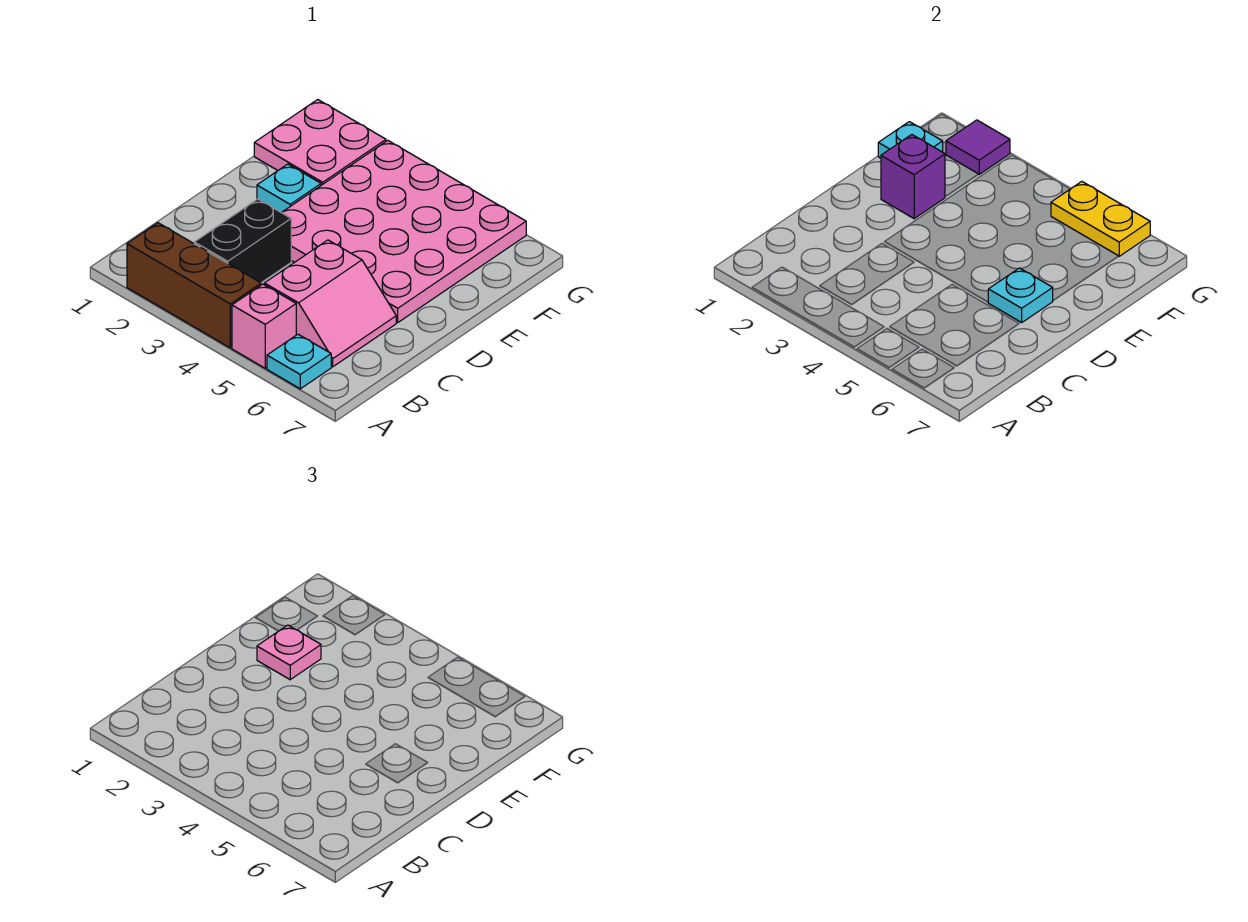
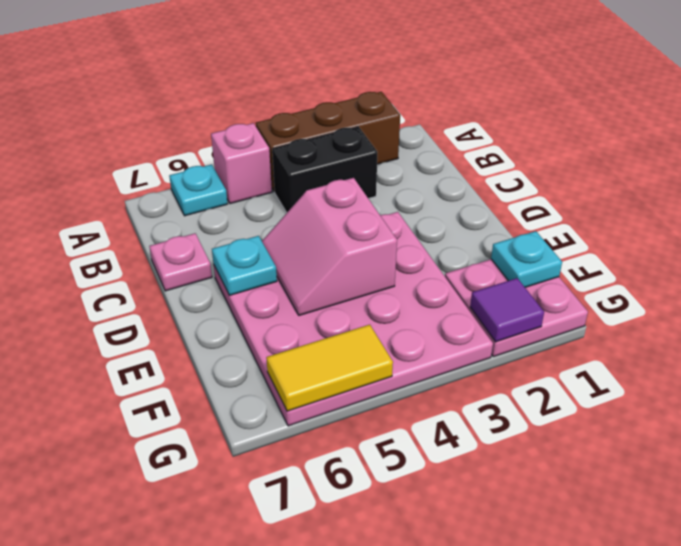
black brick B3:C3 level 1 -> black brick B3:B4 level 1
pink slope B5:C6 level 1 top 5 -> pink slope D4:E5 level 2 top 4
cyan plate E2 level 1 -> none
purple brick E2 level 2 -> none
pink plate E2 level 3 -> pink plate C7 level 1
yellow plate G5:G6 level 2 -> yellow tile G5:G6 level 2

